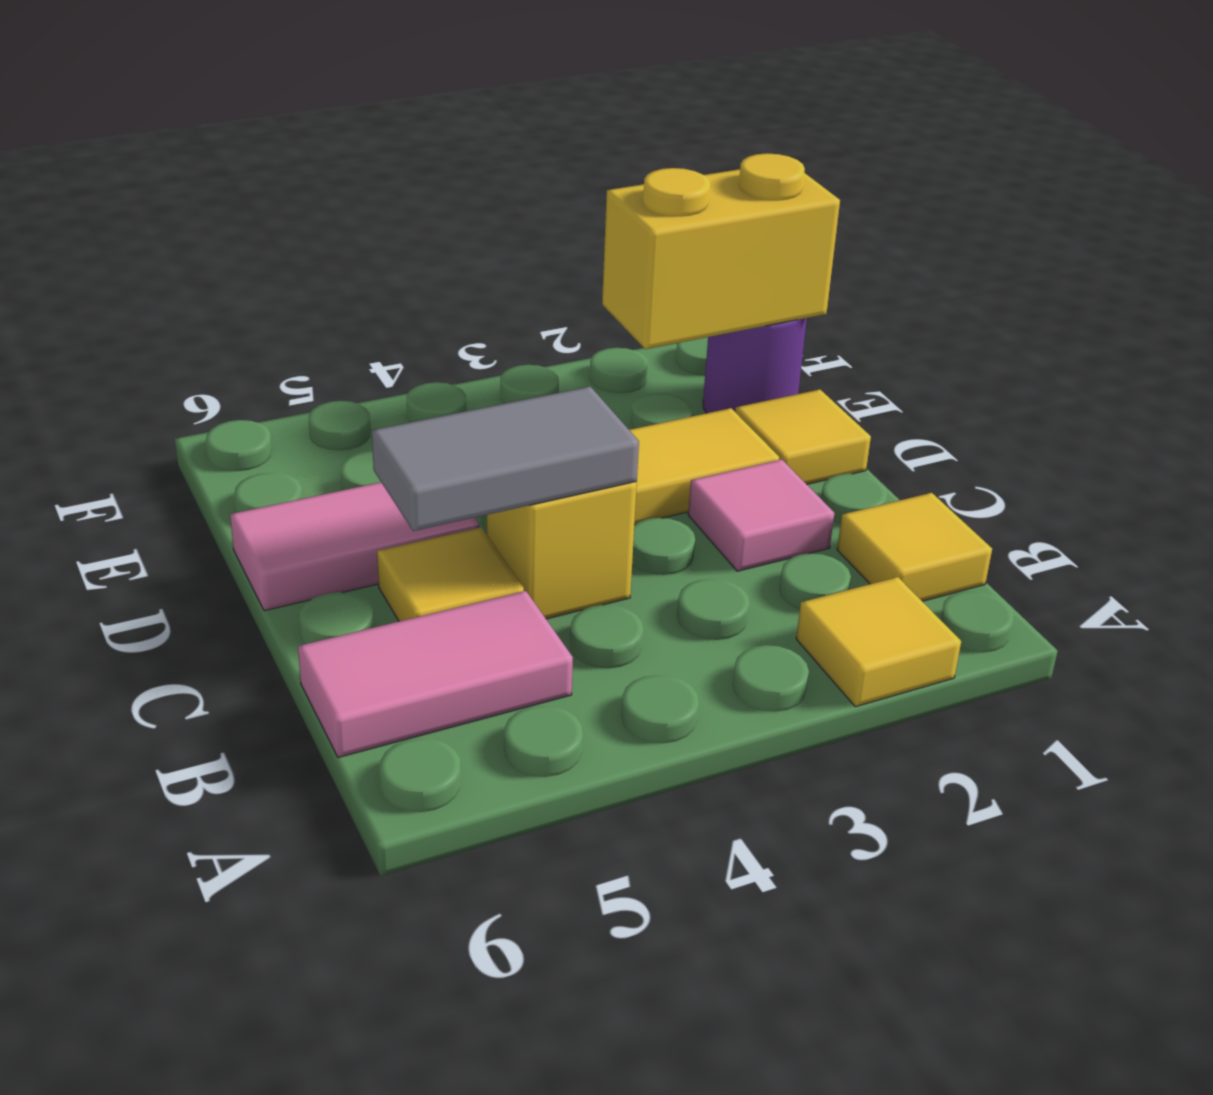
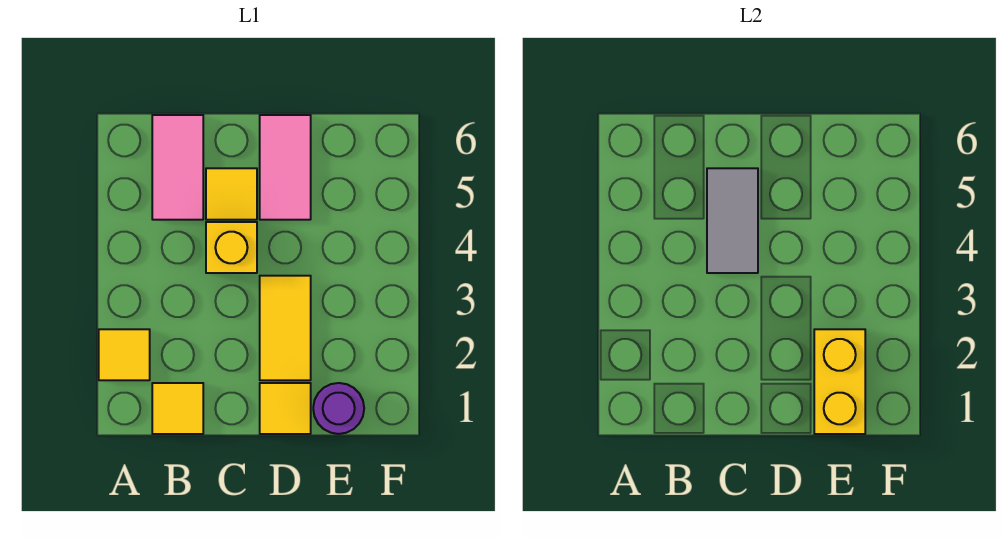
pink tile C2 level 1 -> none

